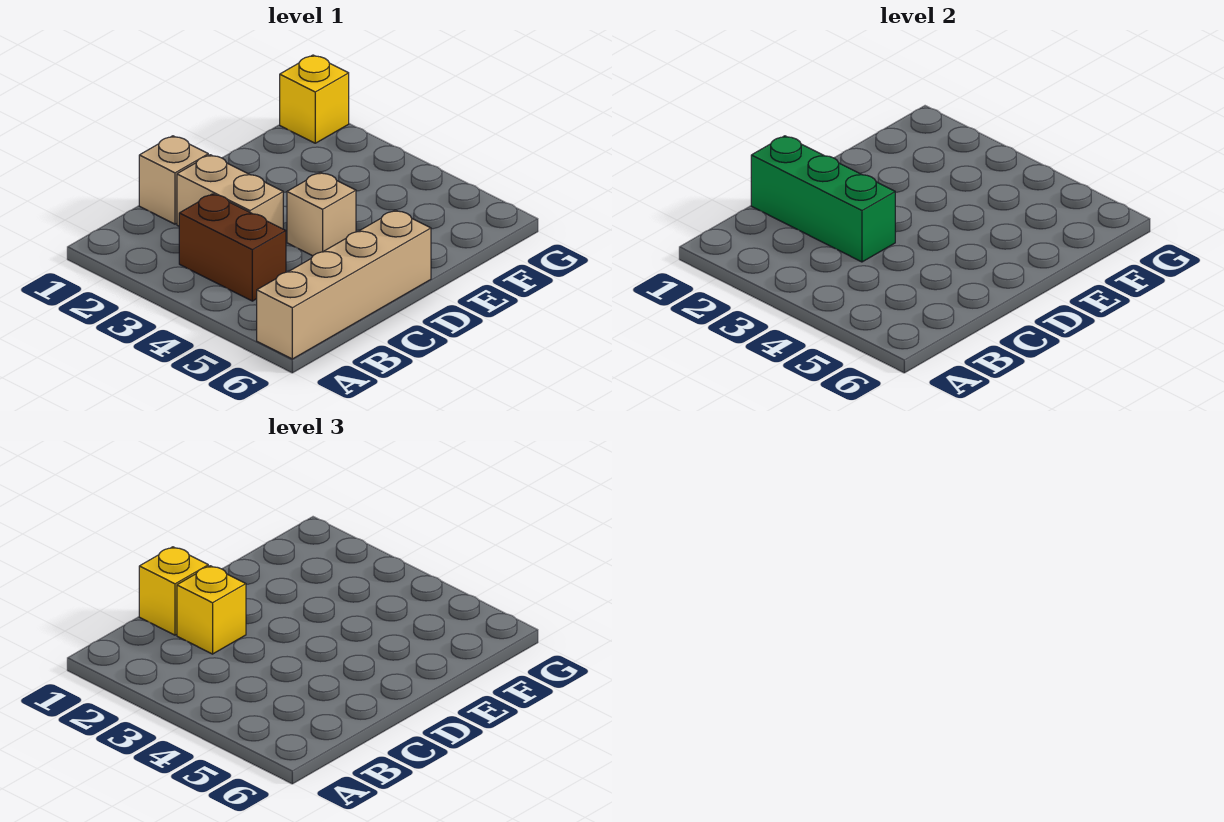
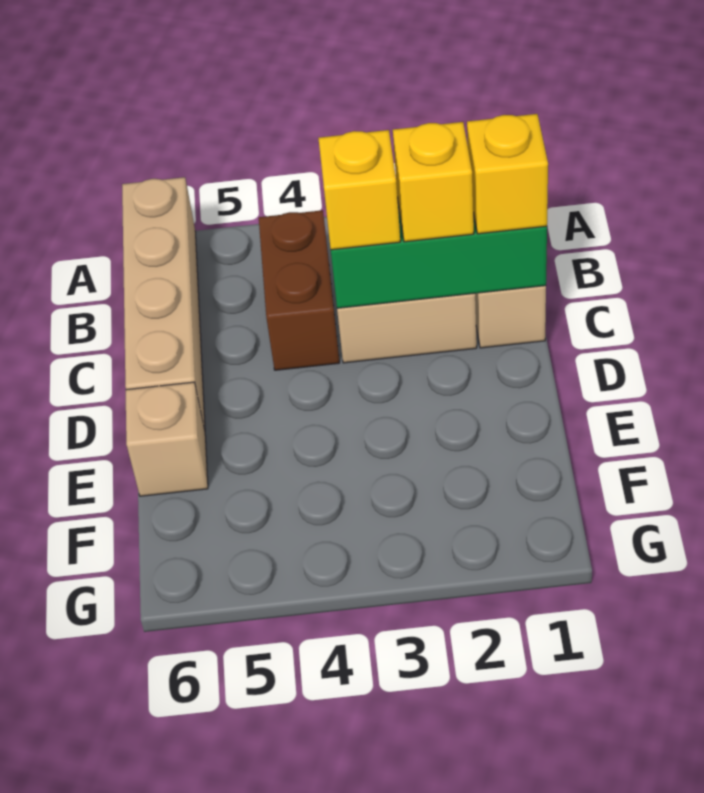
brown brick B3:B4 level 1 -> brown brick B4:C4 level 1
tan brick D4 level 1 -> tan brick E6 level 1
yellow brick G1 level 1 -> yellow brick C3 level 3

